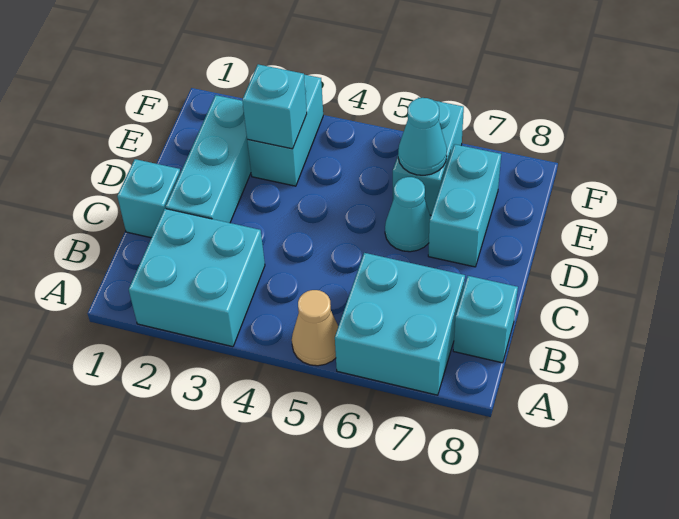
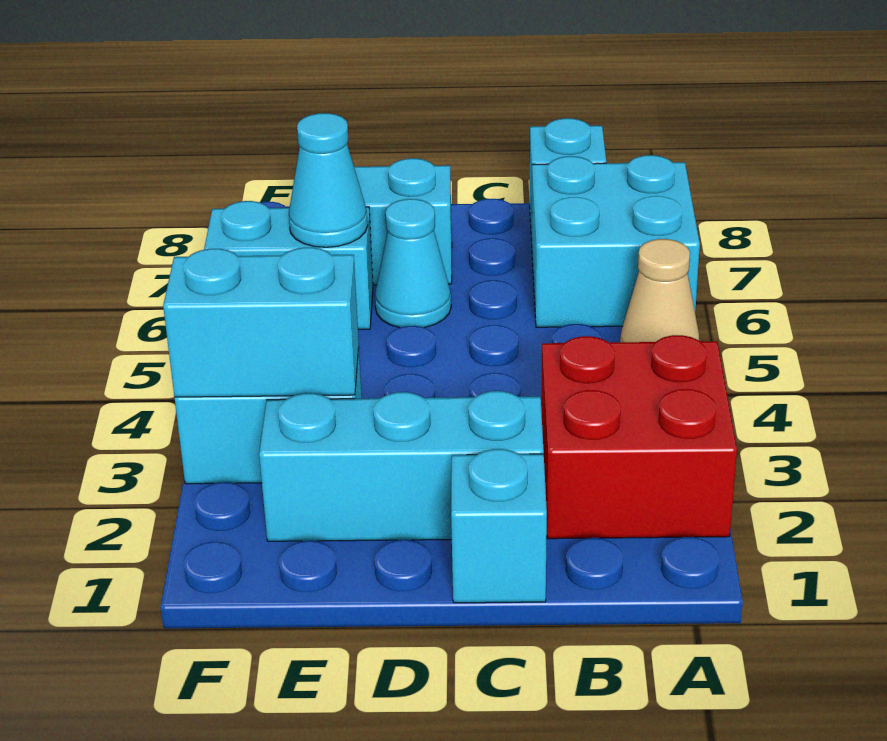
cyan brick A2:B3 level 1 -> red brick A2:B3 level 1
cyan brick E3 level 2 -> cyan brick E3:F3 level 2

